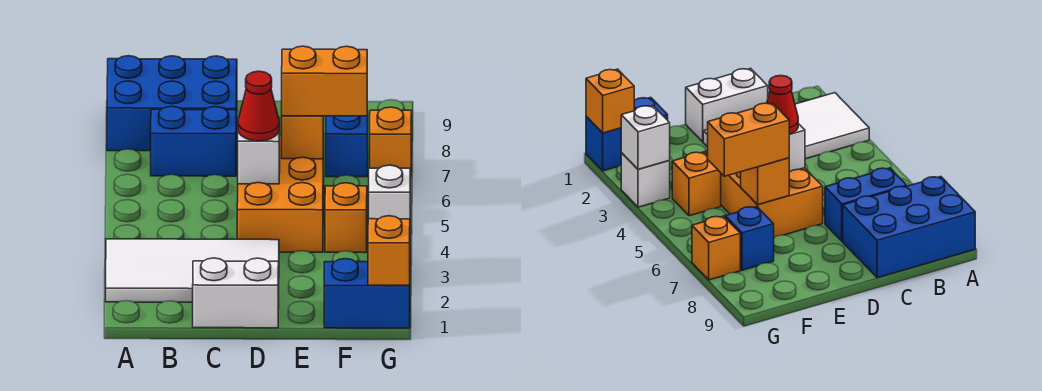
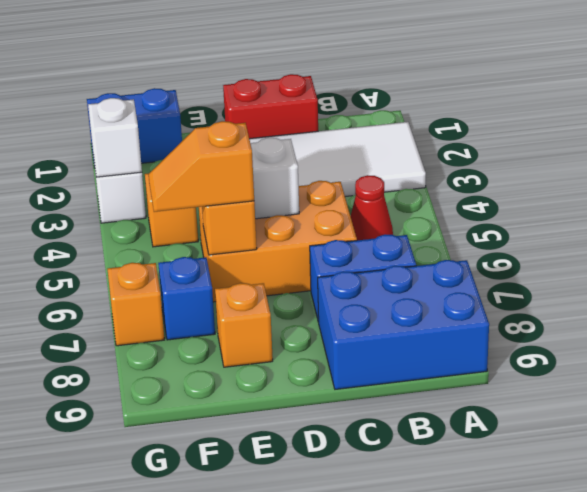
white brick C1:D1 level 1 -> red brick C1:D1 level 1
orange brick D4:E6 level 1 -> orange brick C5:E6 level 1
red cone D5 level 3 -> red cone B5 level 1
orange brick E6:F6 level 3 -> orange slope E6:F6 level 3 top E
orange brick G1 level 2 -> orange brick E8 level 1

